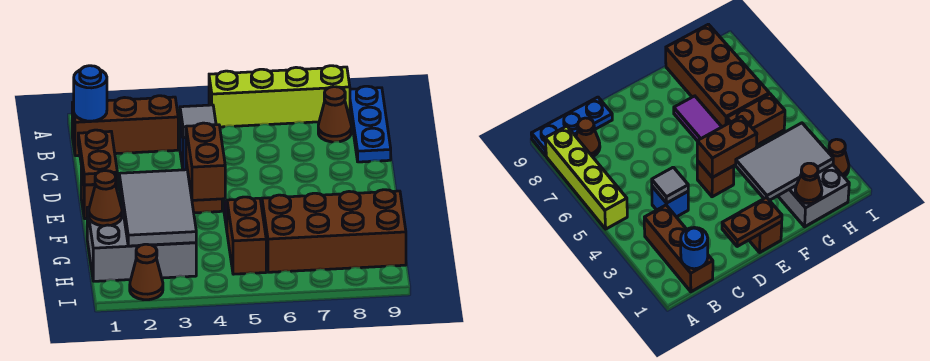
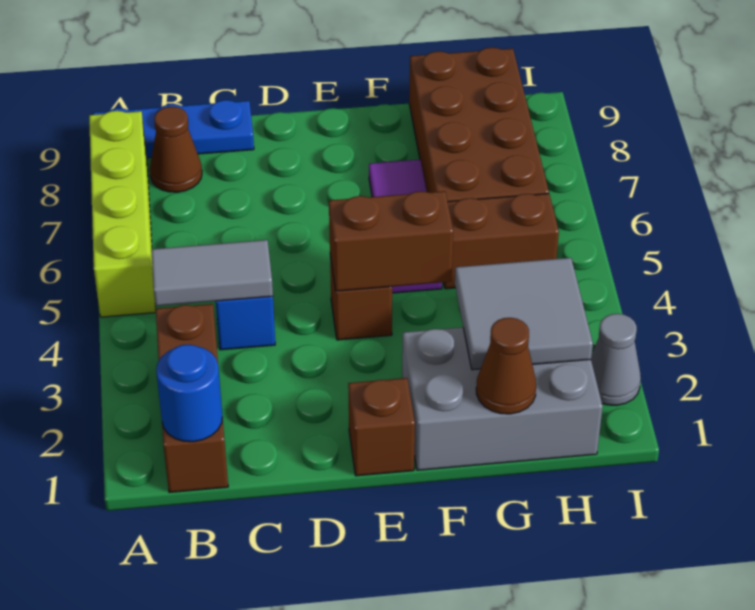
grey tile C4 level 2 -> grey tile B4:C4 level 2
brown plate D1:E1 level 2 -> none
grey tile F2:H3 level 2 -> grey tile G2:H3 level 2
grey brick G1:H3 level 1 -> grey brick F1:H2 level 1
brown cone I2 level 1 -> grey cone I2 level 1

